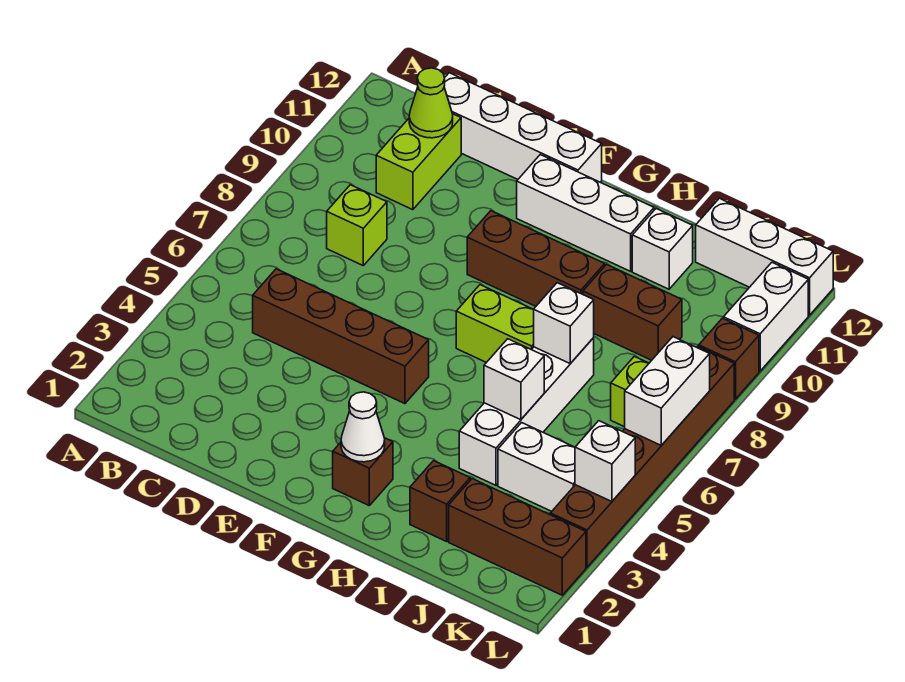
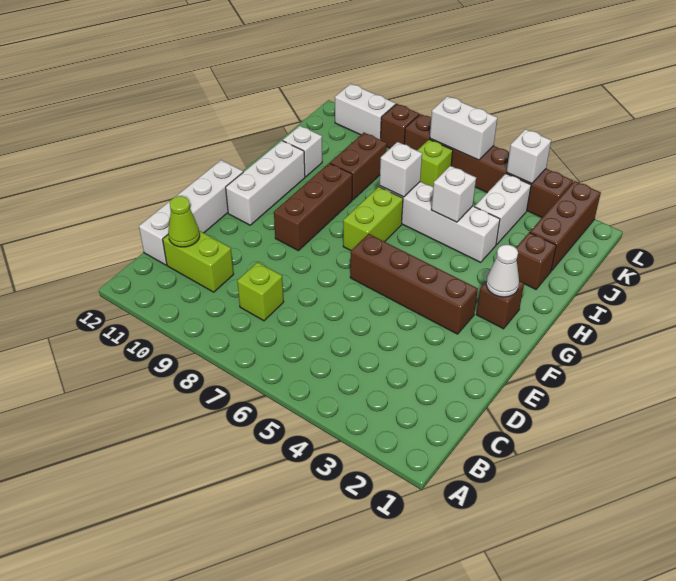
brown brick C5:F5 level 1 -> brown brick F3:F6 level 1
white brick J12:L12 level 1 -> none

